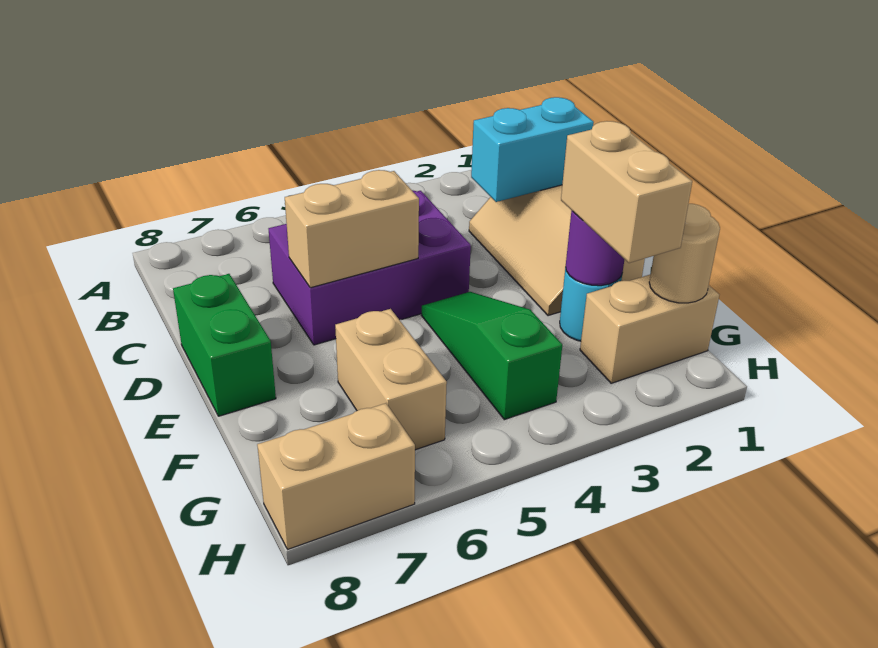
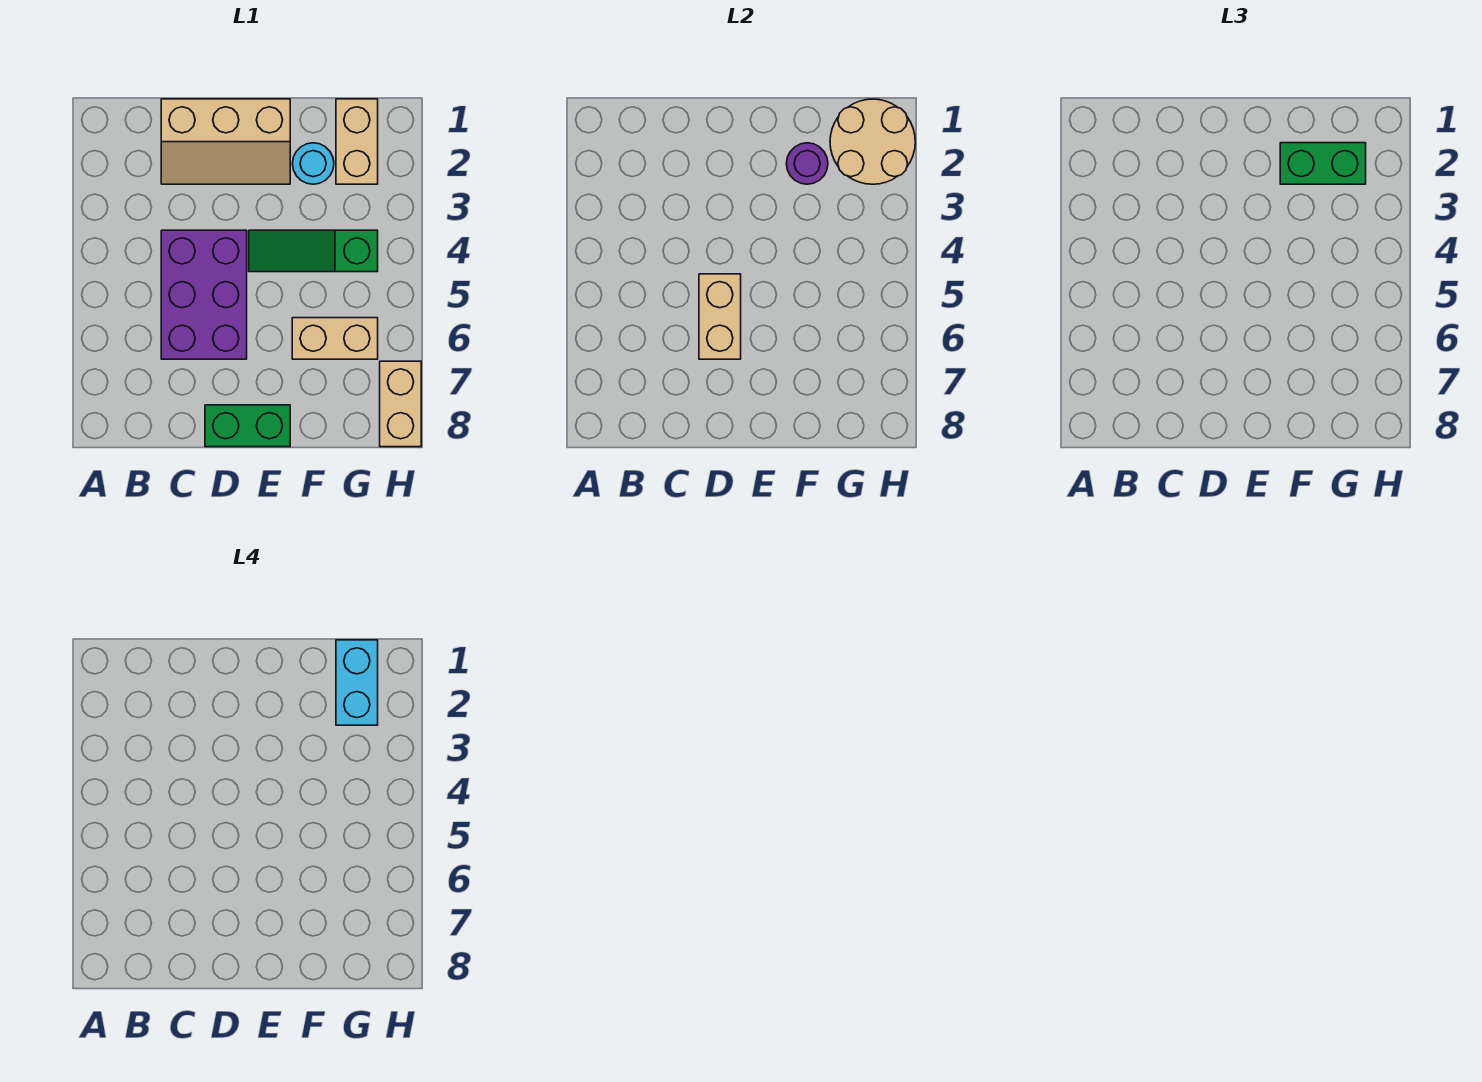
cyan brick C1:C2 level 2 -> cyan brick G1:G2 level 4
tan brick F2:G2 level 3 -> green brick F2:G2 level 3
tan round brick G1 level 2 -> tan round brick G1:H2 level 2

